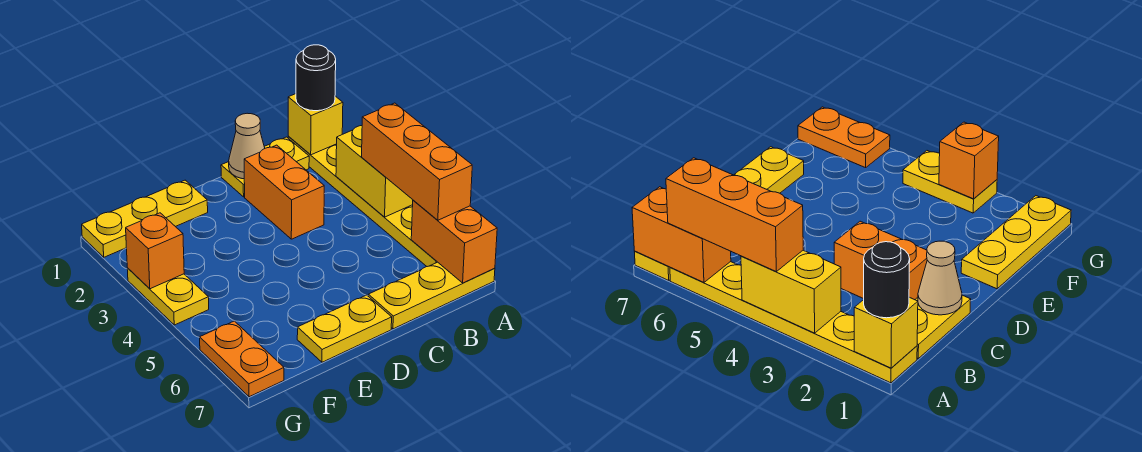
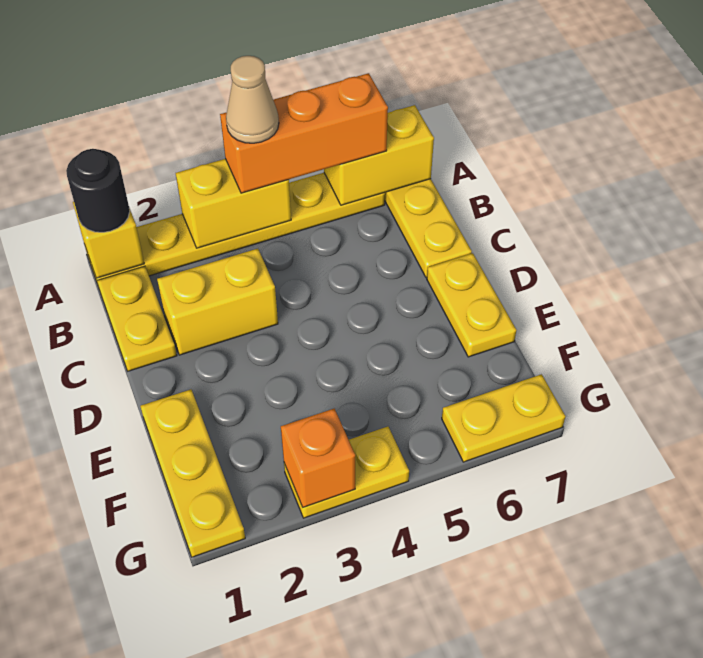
orange brick A6:A7 level 2 -> yellow brick A6:A7 level 2
tan cone C1 level 2 -> tan cone A4 level 4
orange brick C2:C3 level 1 -> yellow brick C2:C3 level 1
orange plate G6:G7 level 1 -> yellow plate G6:G7 level 1

